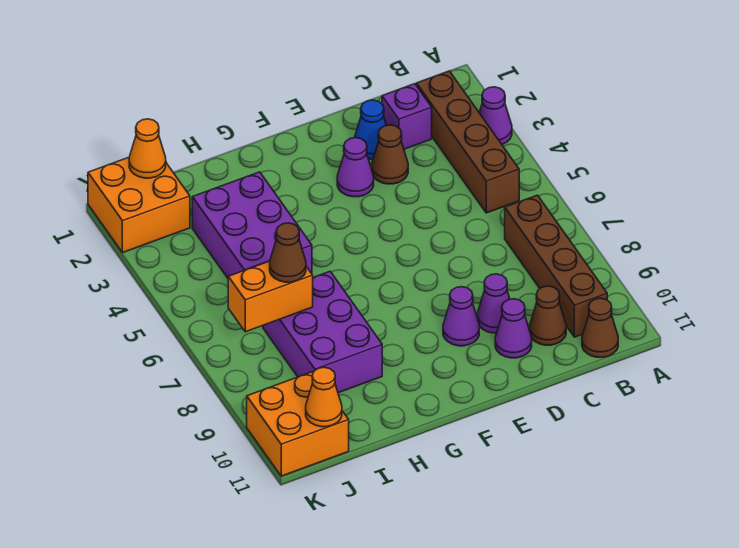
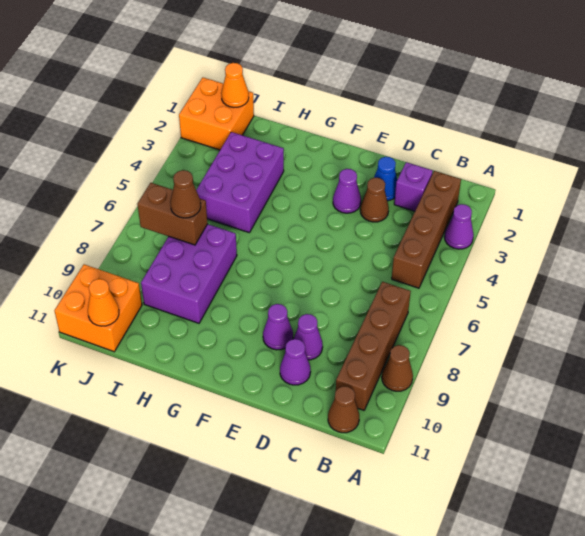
brown cone C10 level 1 -> brown cone A9 level 1
orange brick I7:J7 level 2 -> brown brick I7:J7 level 2

